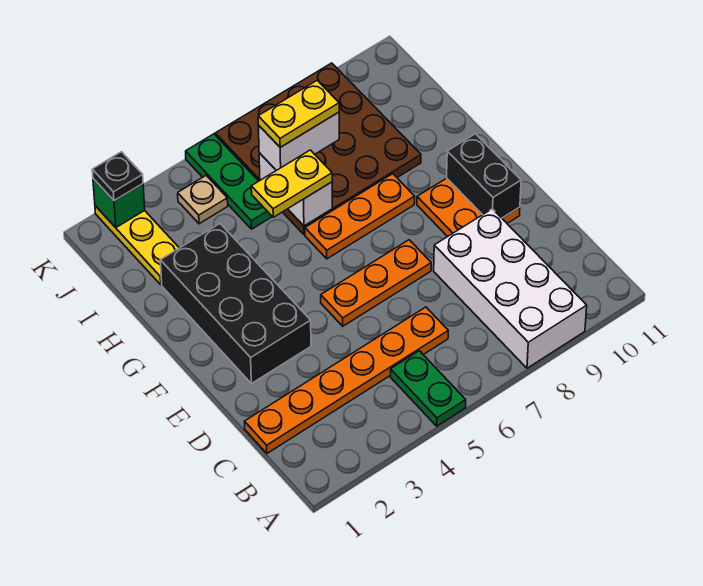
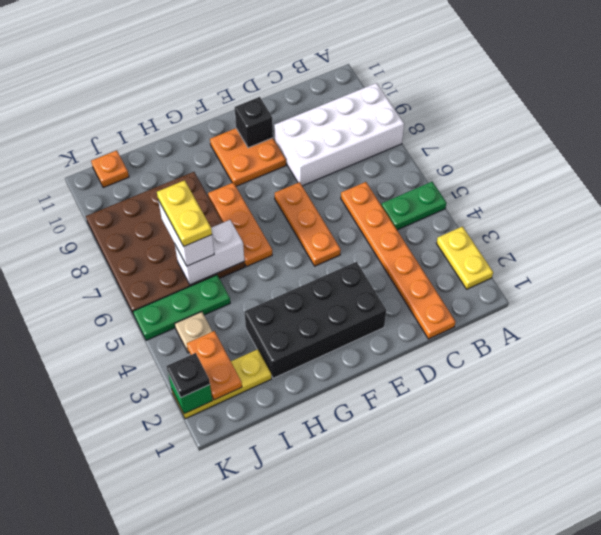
black brick E10:F10 level 2 -> black brick E10 level 2
yellow plate H5:H6 level 3 -> yellow plate A2:A3 level 1
none -> orange plate J2:J3 level 2
none -> orange plate J11 level 1

